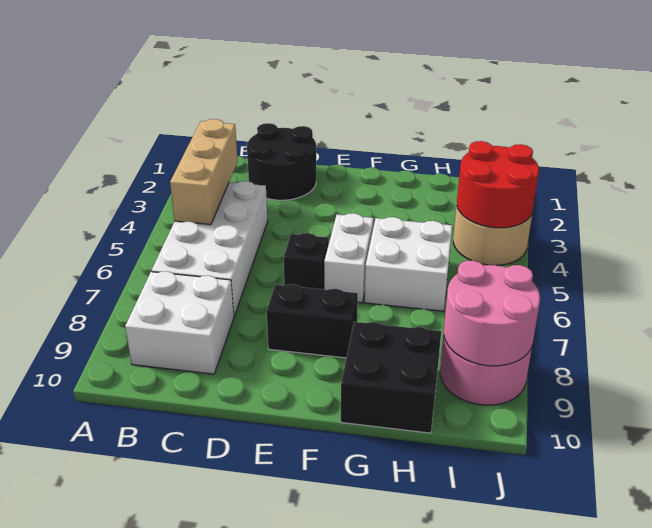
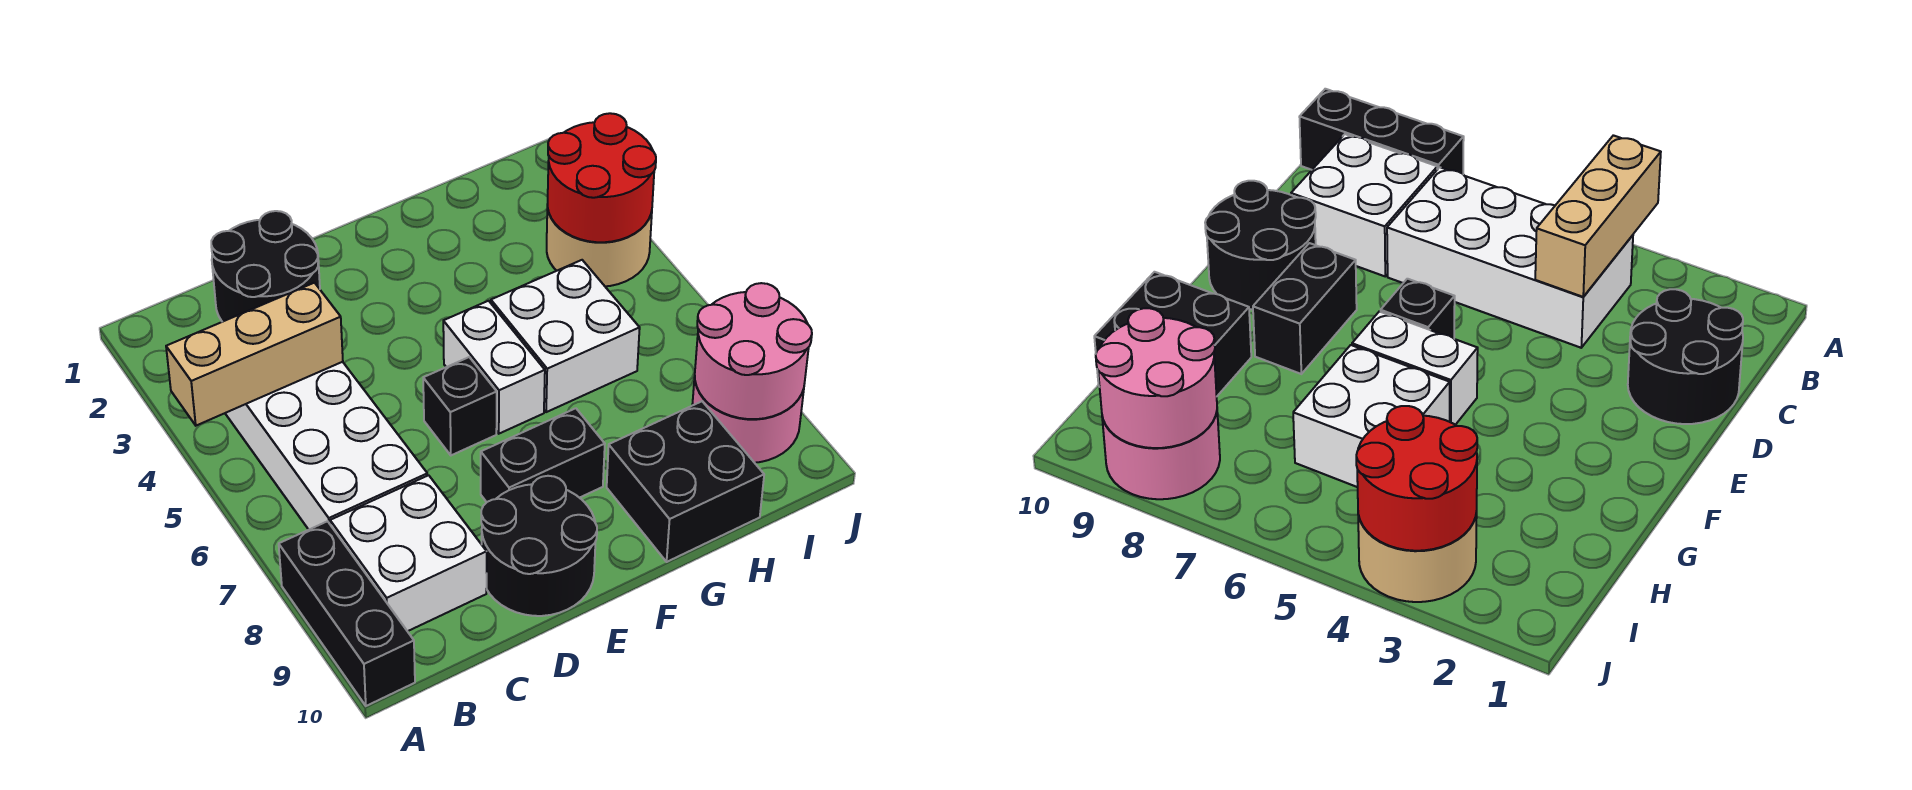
none -> black brick A8:A10 level 1
tan brick B3:B5 level 2 -> tan brick A4:C4 level 2
none -> black round brick D9:E10 level 1

